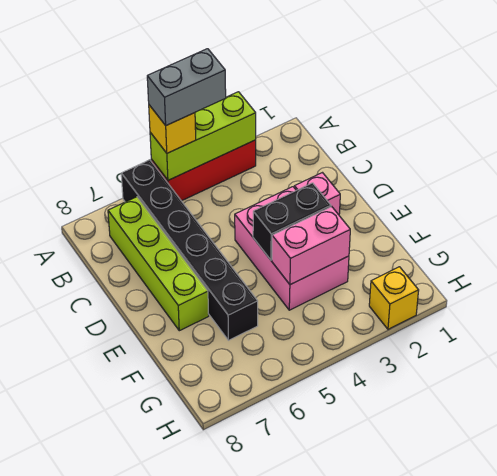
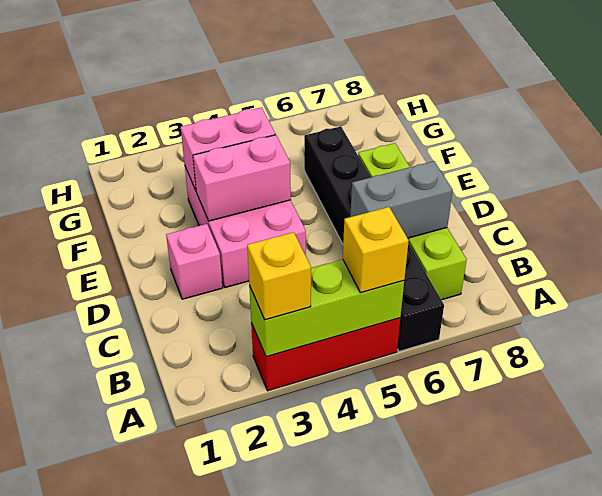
grey brick A4:A5 level 4 -> grey brick C6:C7 level 2
black brick E3:E4 level 2 -> pink brick E3:E4 level 2
yellow brick H2 level 1 -> yellow brick A3 level 3

